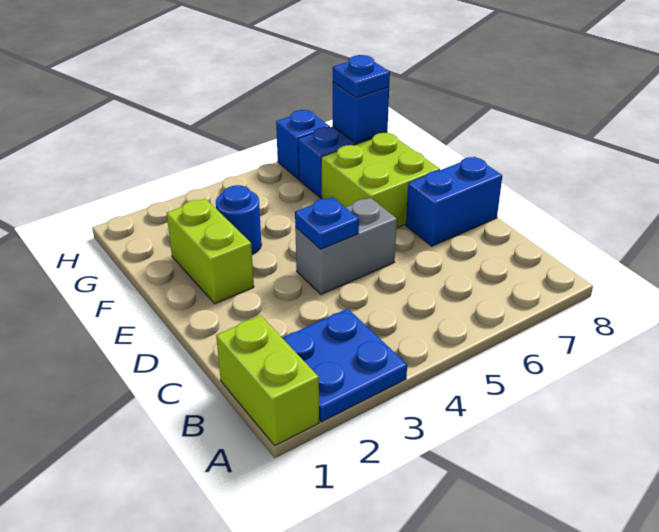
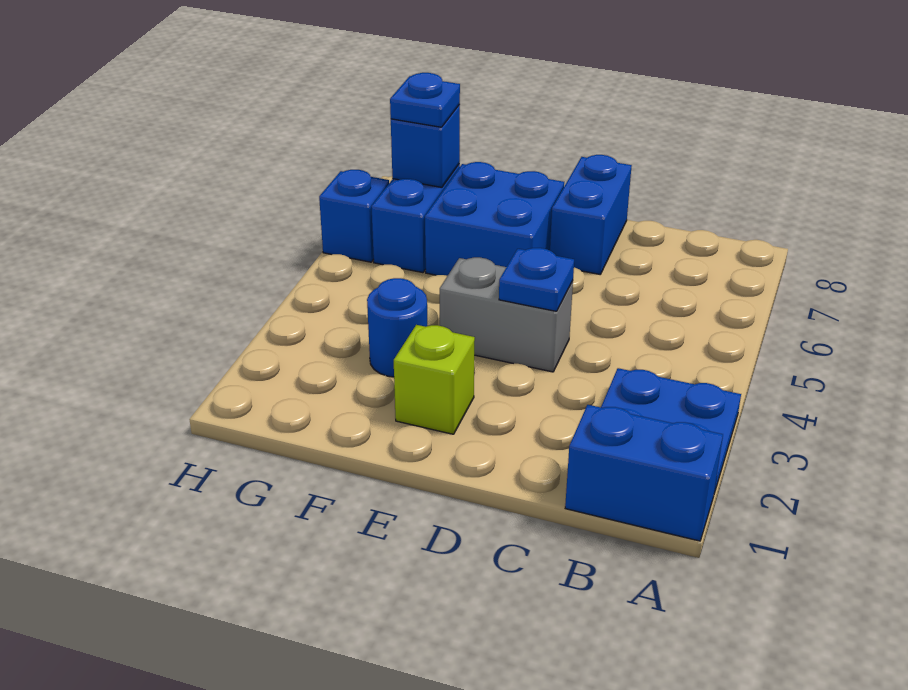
lime brick A1:B1 level 1 -> blue brick A1:B1 level 1
grey brick D4:D5 level 1 -> grey brick D4:E4 level 1
lime brick E2:F2 level 1 -> lime brick E2 level 1
lime brick E6:F7 level 1 -> blue brick E6:F7 level 1

